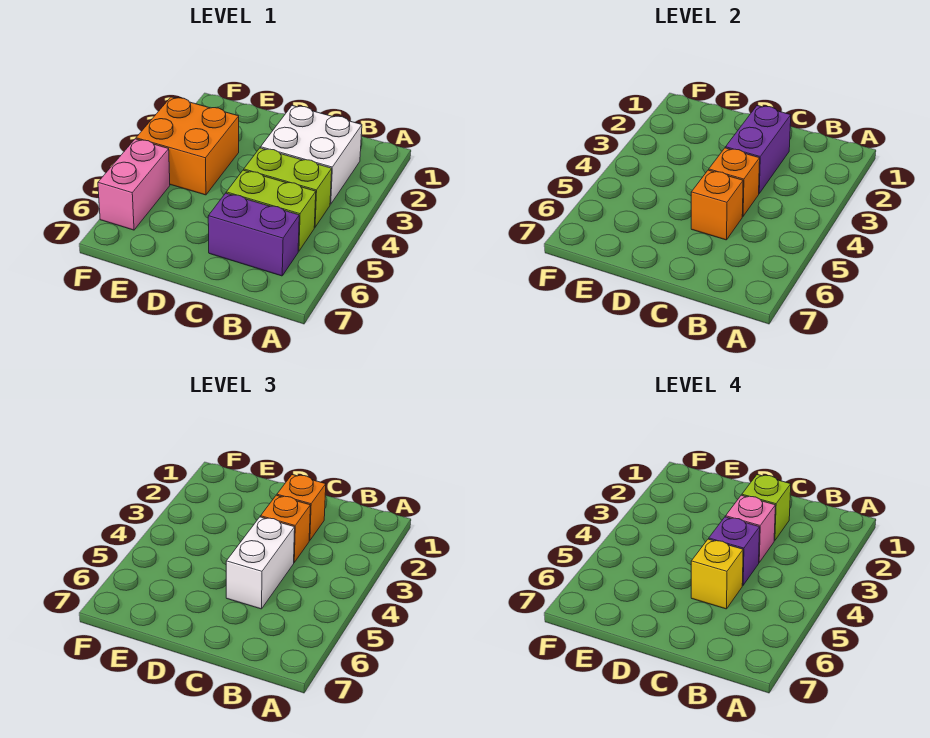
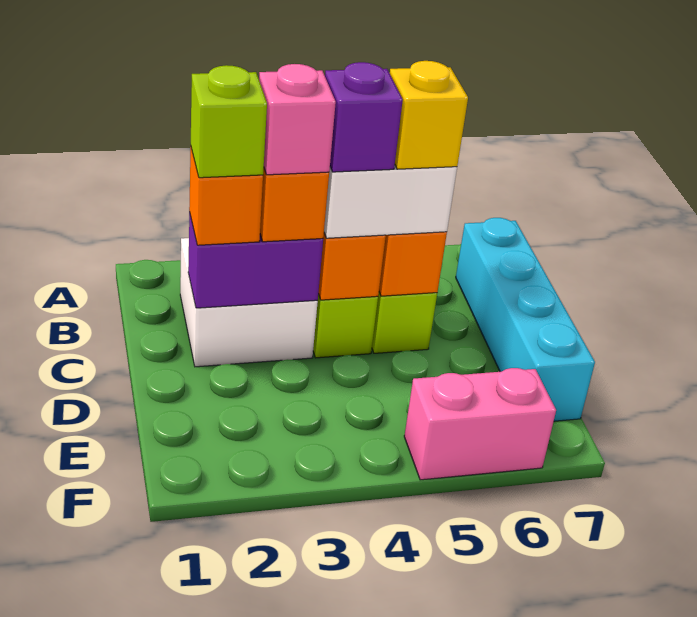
purple brick B6:C6 level 1 -> none
none -> cyan brick B7:E7 level 1
orange brick E3:F4 level 1 -> none

